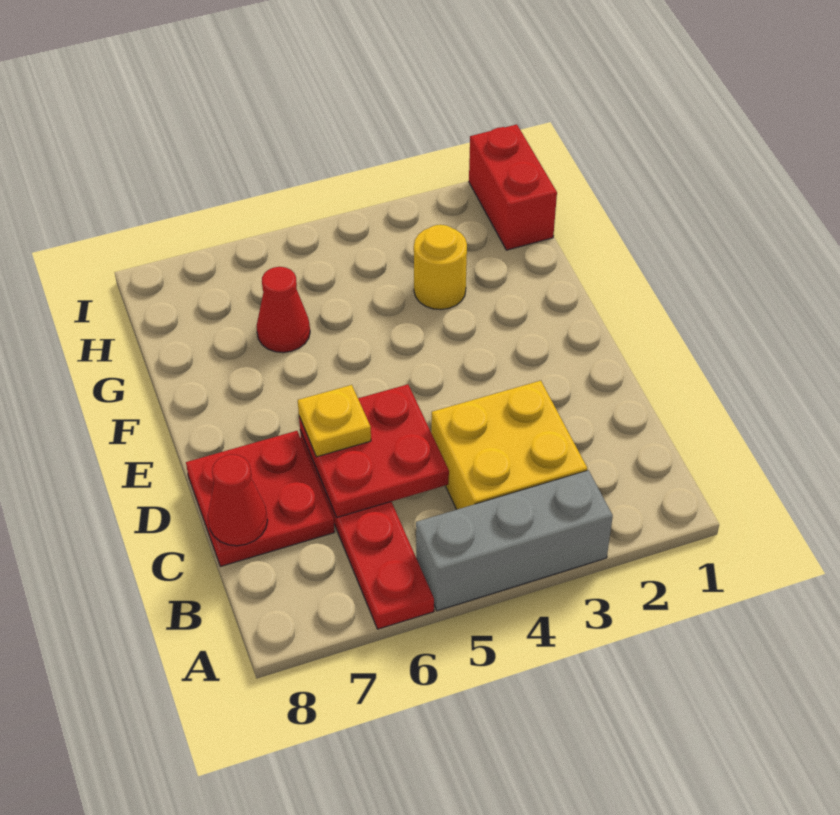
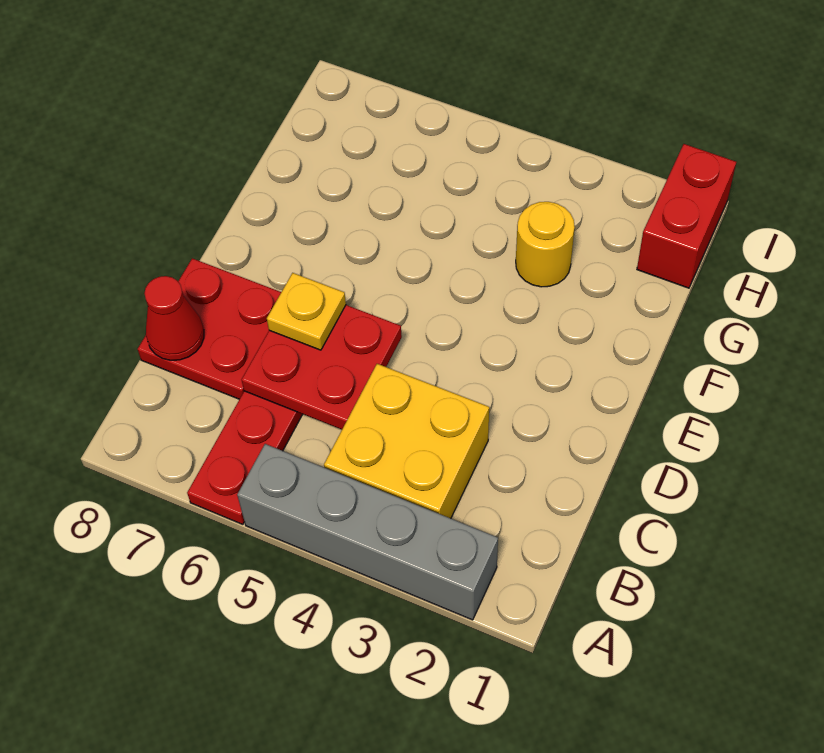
grey brick A3:A5 level 1 -> grey brick A2:A5 level 1
red cone G6 level 1 -> none

